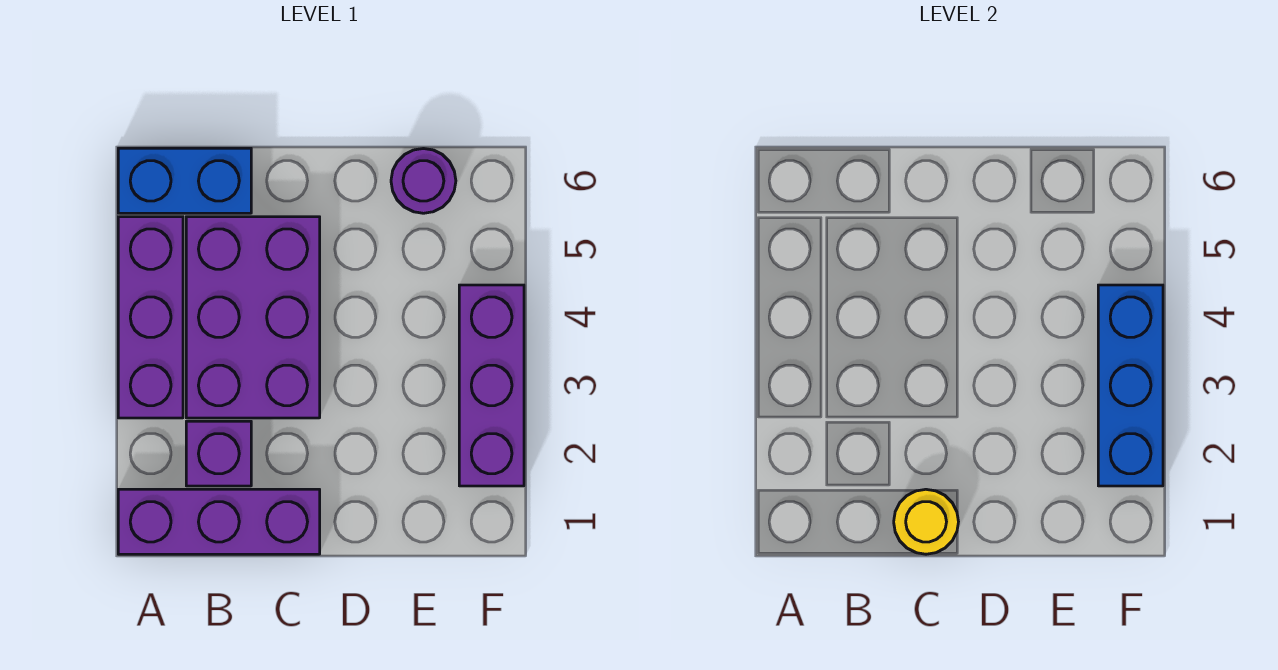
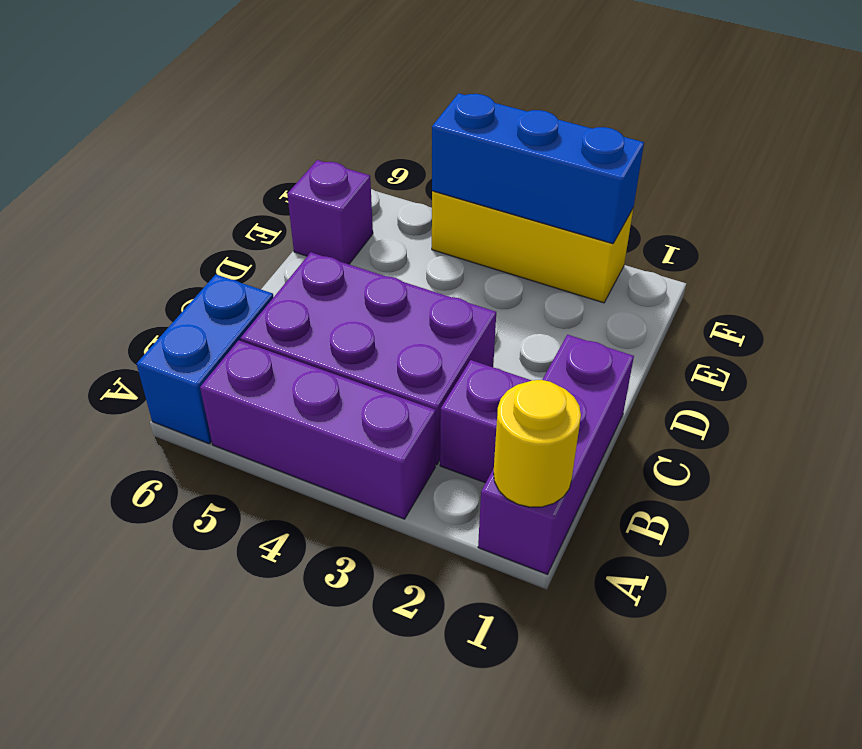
yellow round brick C1 level 2 -> yellow round brick A1 level 2
purple round brick E6 level 1 -> purple brick E6 level 1
purple brick F2:F4 level 1 -> yellow brick F2:F4 level 1

